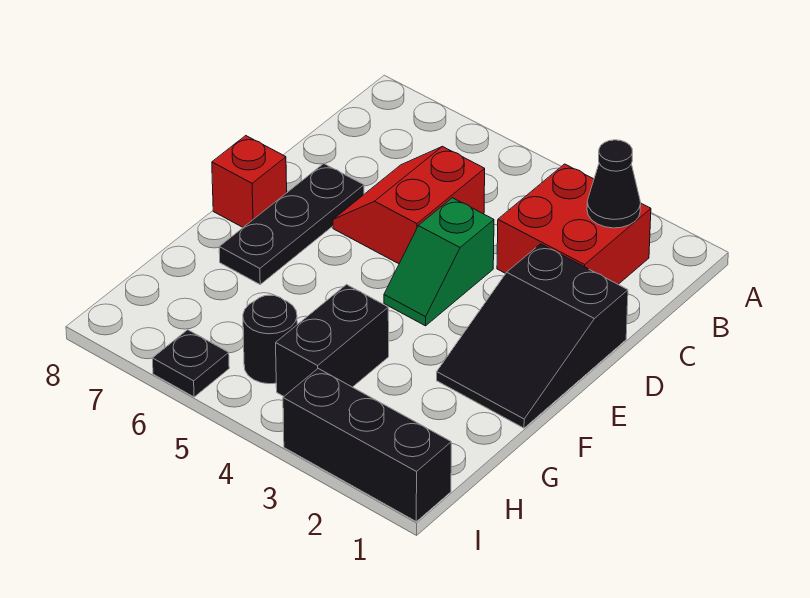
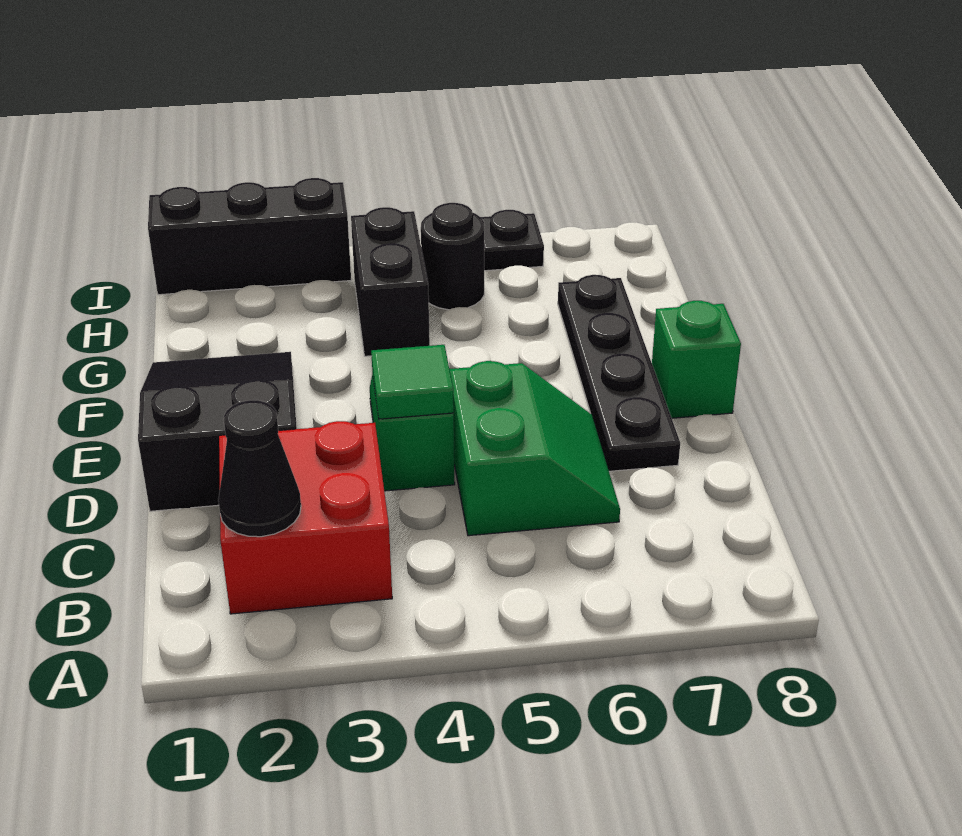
red slope C5:D6 level 1 top 5 -> green slope C5:D6 level 1 top 5
none -> green tile D4 level 2
black plate D7:F7 level 1 -> black plate D7:G7 level 1
red brick E8 level 1 -> green brick E8 level 1

